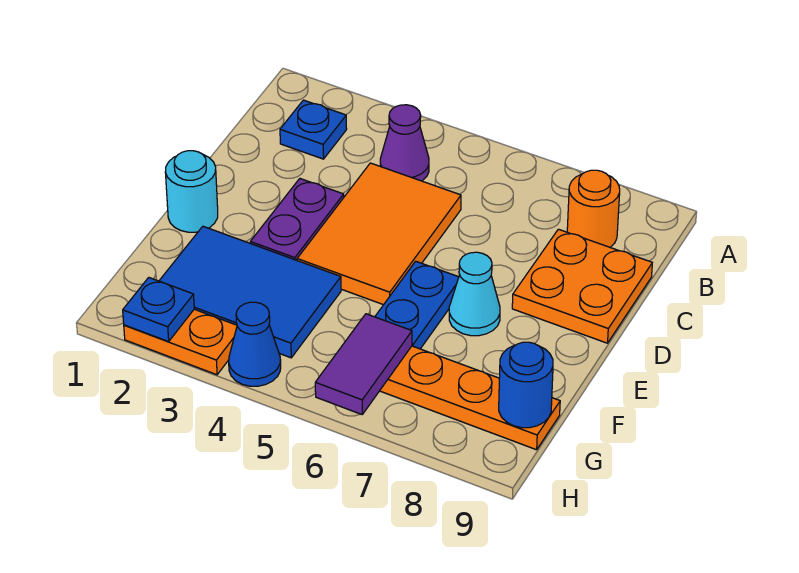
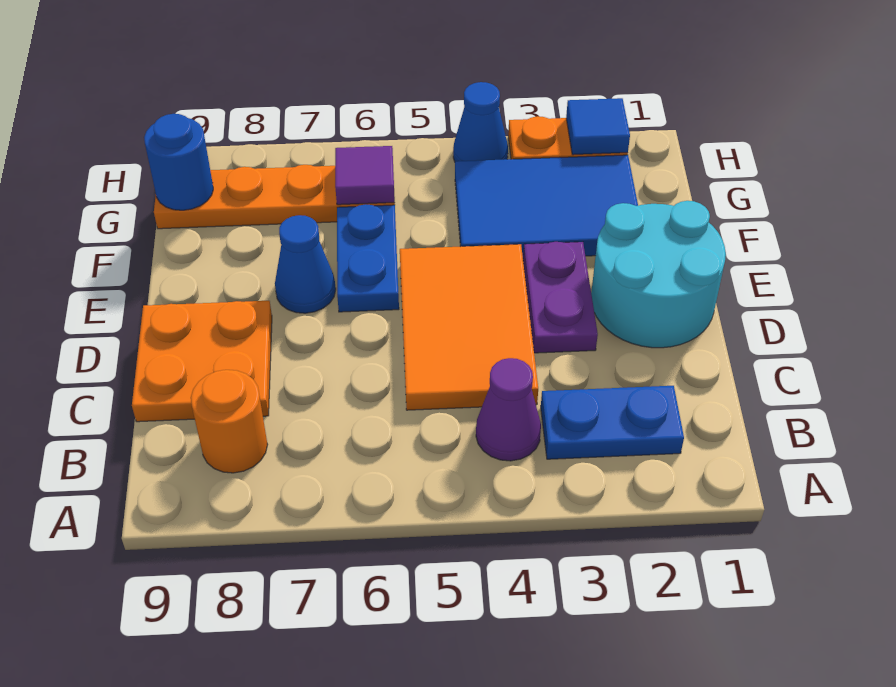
blue plate B2 level 1 -> blue plate B2:B3 level 1
cyan round brick E1 level 1 -> cyan round brick D1:E2 level 1
cyan cone E7 level 1 -> blue cone E7 level 1
purple tile G6:H6 level 2 -> purple tile G6 level 2
blue plate H2 level 2 -> blue tile H2 level 2

